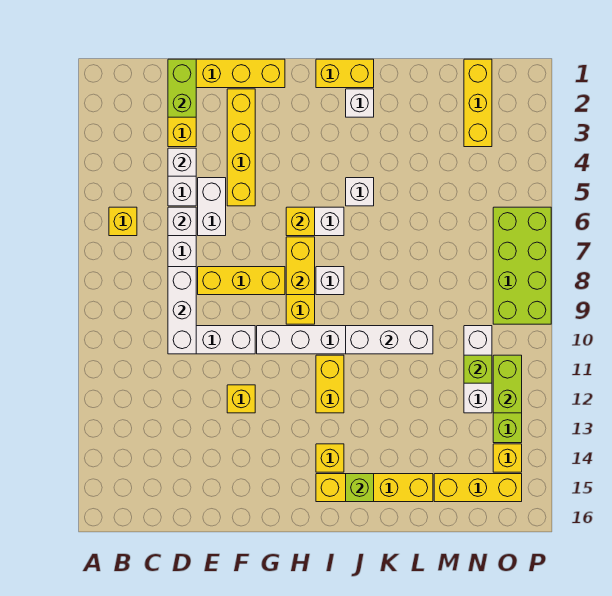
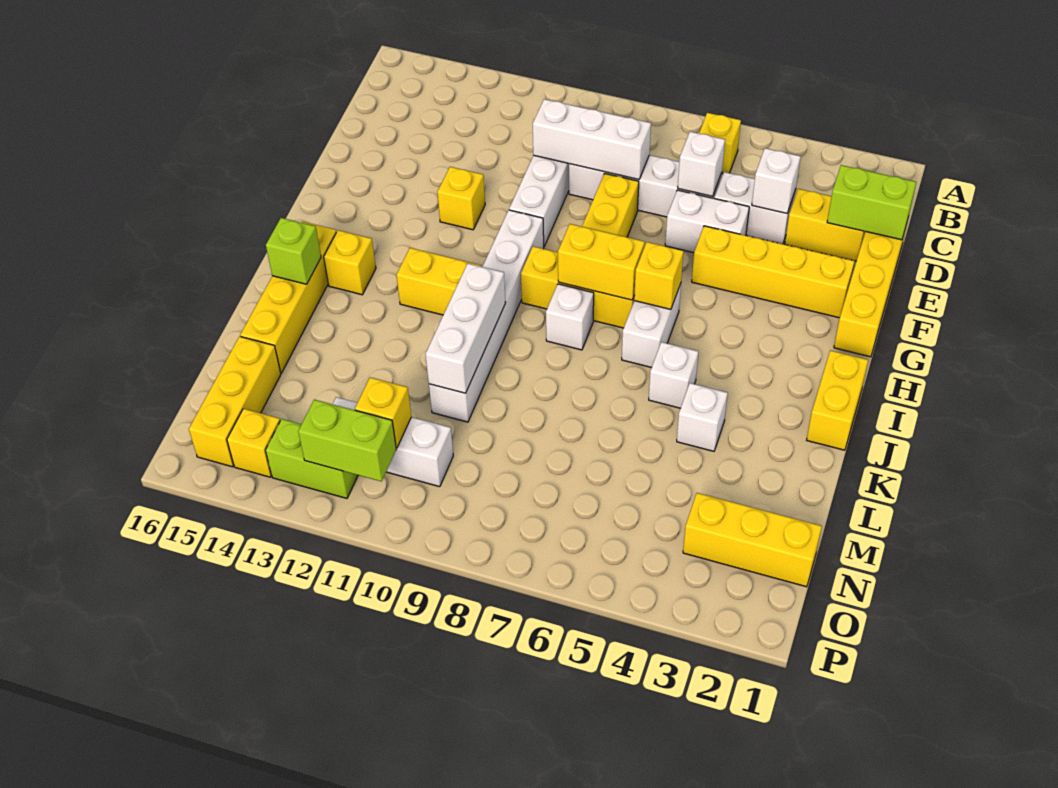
white brick J2 level 1 -> white brick K4 level 1
lime brick N11 level 2 -> yellow brick N11 level 2
lime brick O6:P9 level 1 -> none

